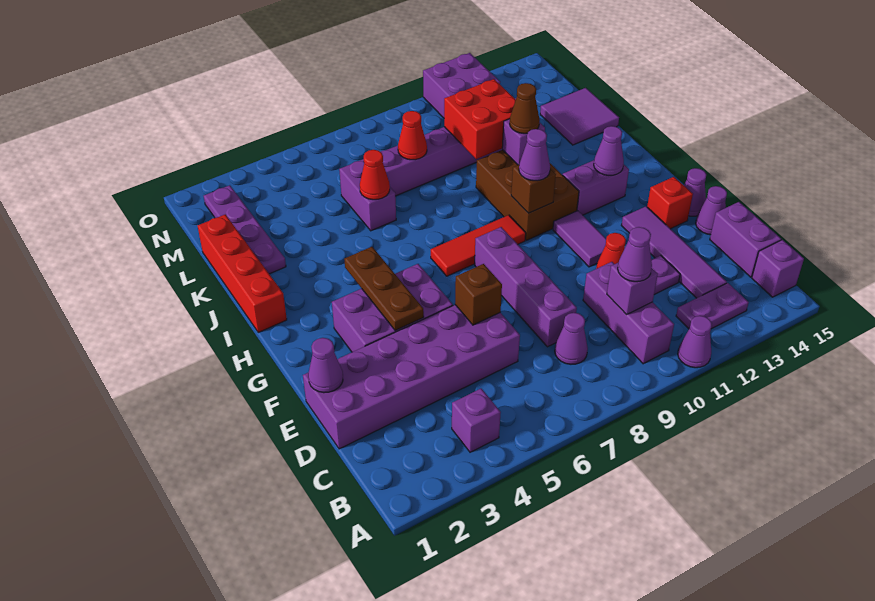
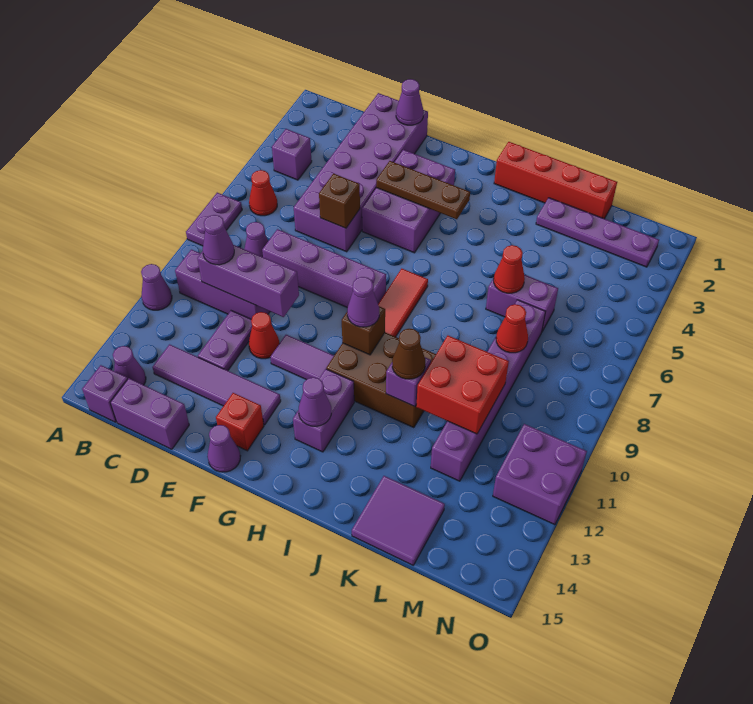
none -> red cone B6 level 1
purple plate B12:B13 level 1 -> purple plate A7:A8 level 1
purple brick C10 level 2 -> purple brick C10:E10 level 2
purple cone E15 level 1 -> purple cone B14 level 1

